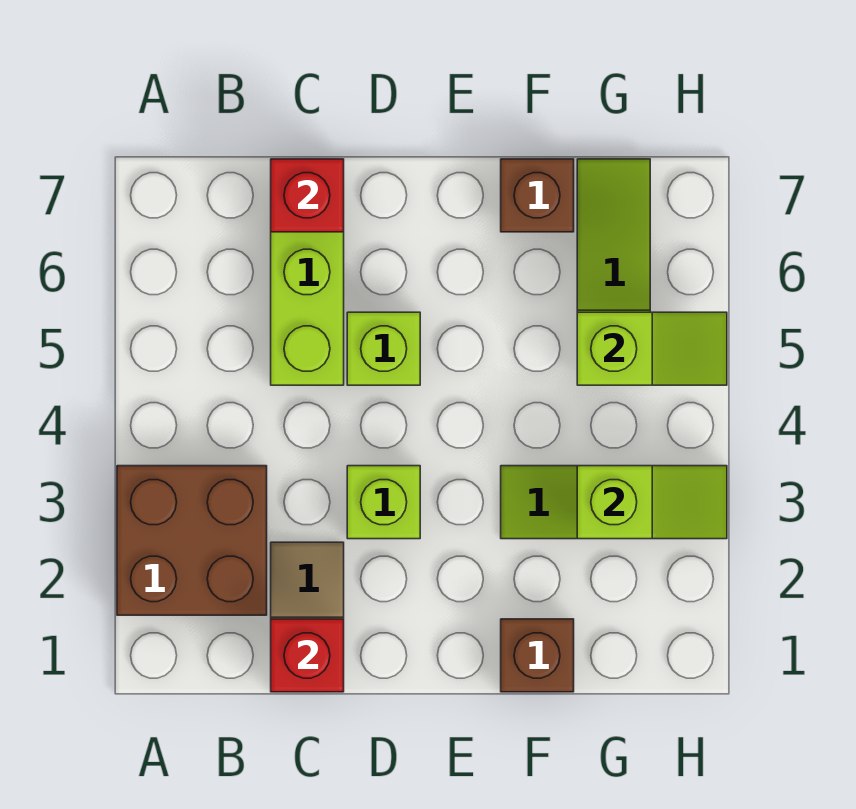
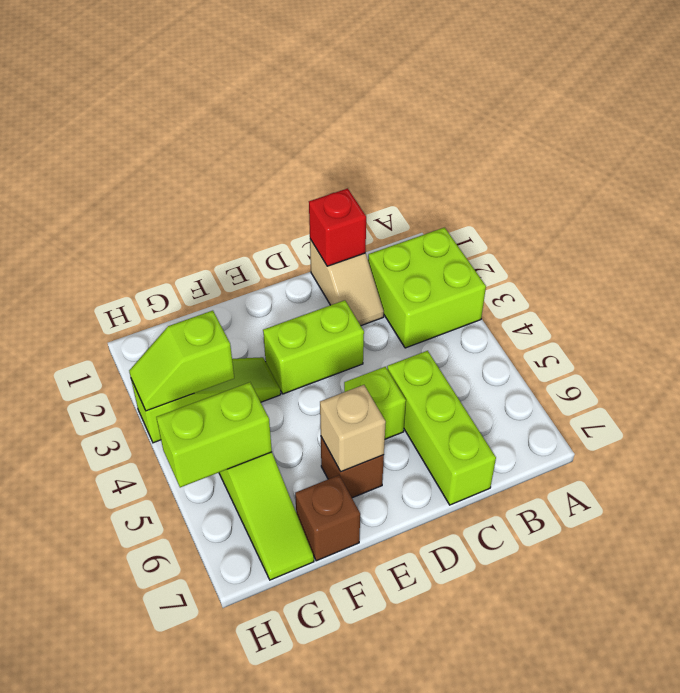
brown brick A2:B3 level 1 -> lime brick A2:B3 level 1
red brick C7 level 2 -> none
lime brick D3 level 1 -> lime brick D3:E3 level 1
none -> tan brick E6 level 2
brown brick F1 level 1 -> brown brick E6 level 1
lime slope G5:H5 level 2 top G -> lime brick G5:H5 level 2

